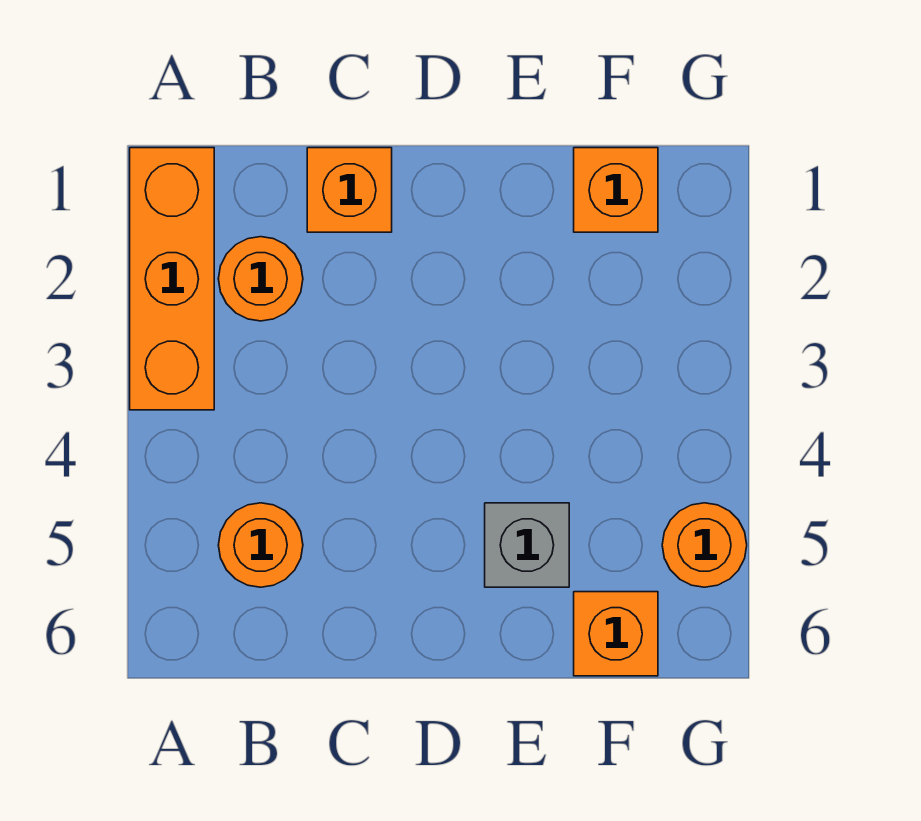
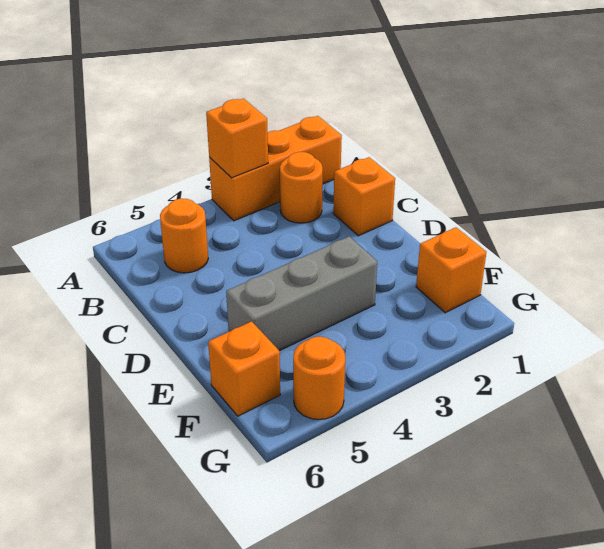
none -> orange brick A3 level 2
grey brick E5 level 1 -> grey brick E3:E5 level 1

